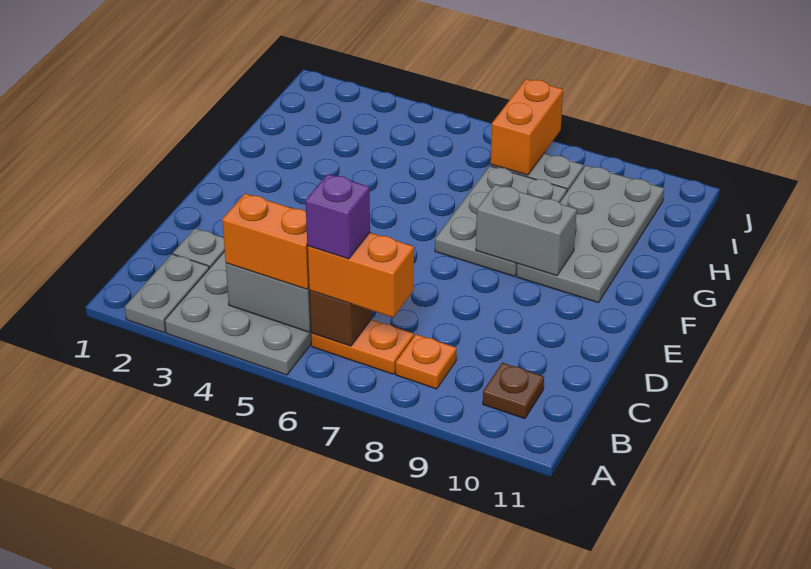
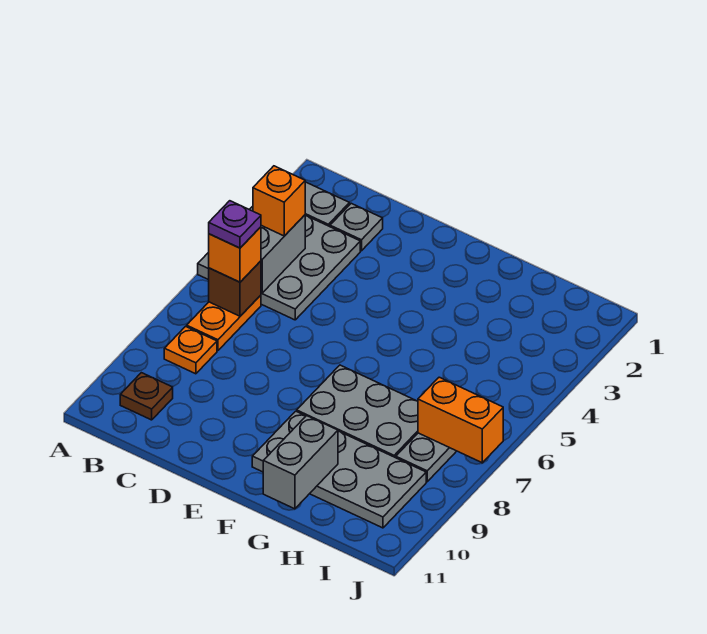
orange brick B4:B5 level 3 -> orange brick B4 level 3
orange brick B6:B7 level 3 -> orange brick B6 level 3
purple brick B6 level 4 -> purple plate B6 level 4
grey brick F8:F9 level 2 -> grey brick G10:G11 level 2

